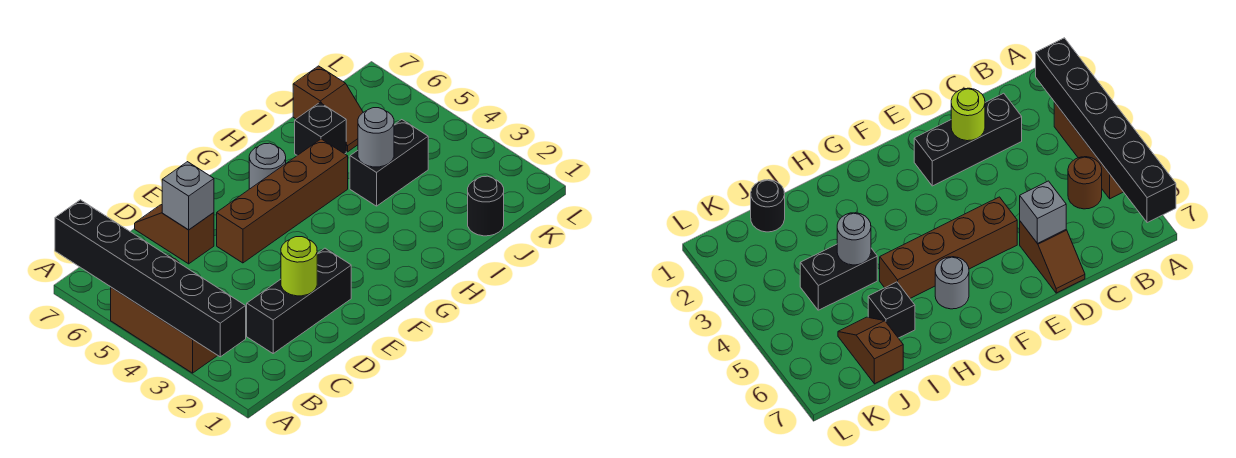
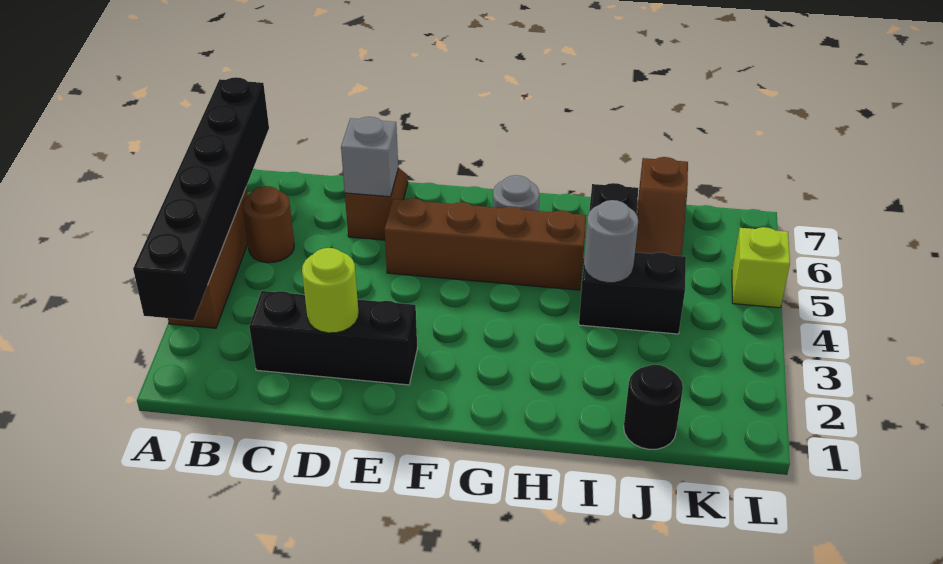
none -> lime brick L5 level 1

